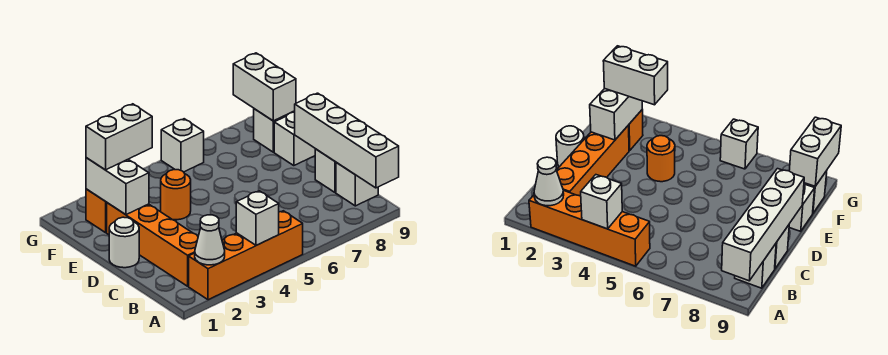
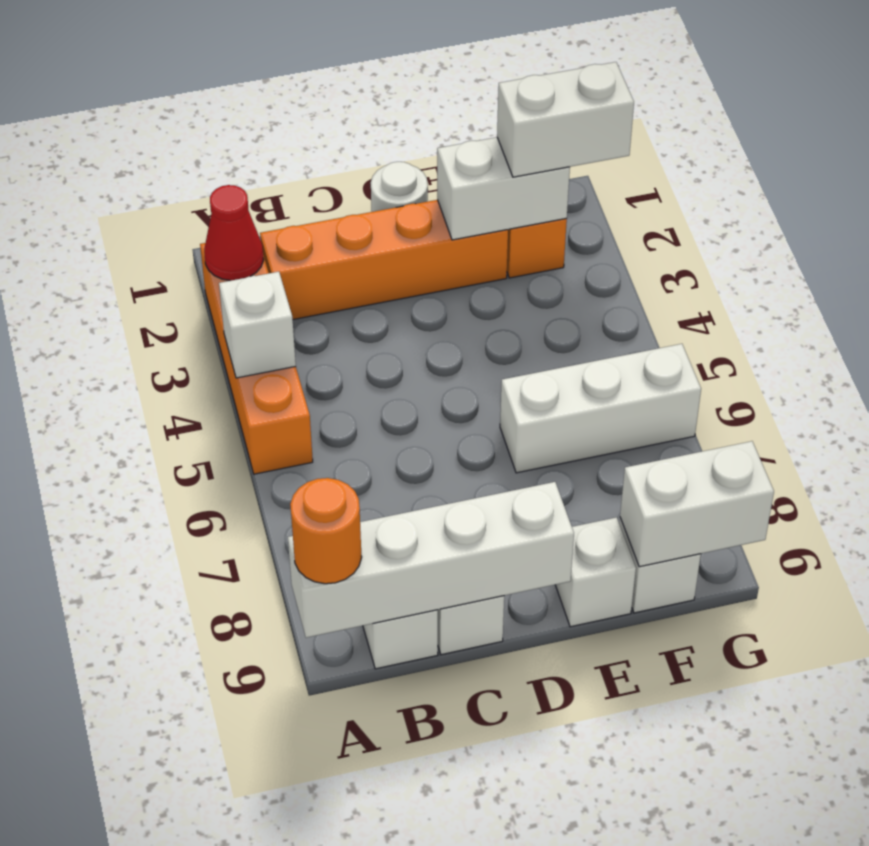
white cone A2 level 2 -> red cone A2 level 2
orange round brick E4 level 1 -> orange round brick A9 level 3
white brick F2:F3 level 3 -> white brick F2:G2 level 3
white brick G6 level 1 -> white brick E6:G6 level 1

